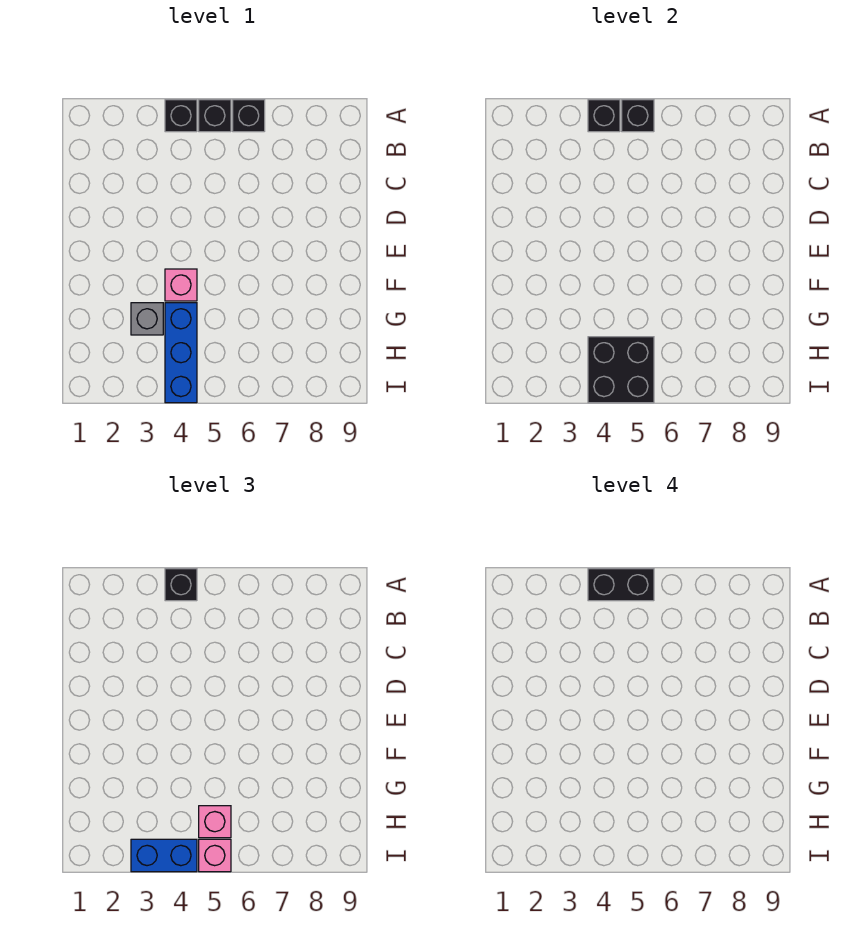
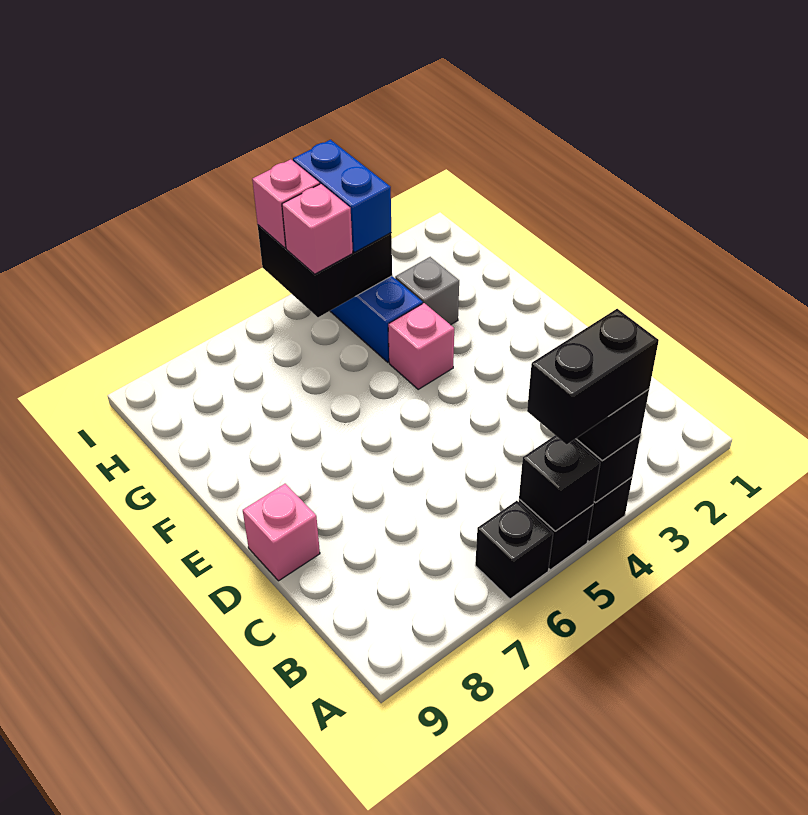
none -> pink brick D9 level 1
blue brick I3:I4 level 3 -> blue brick H4:I4 level 3

